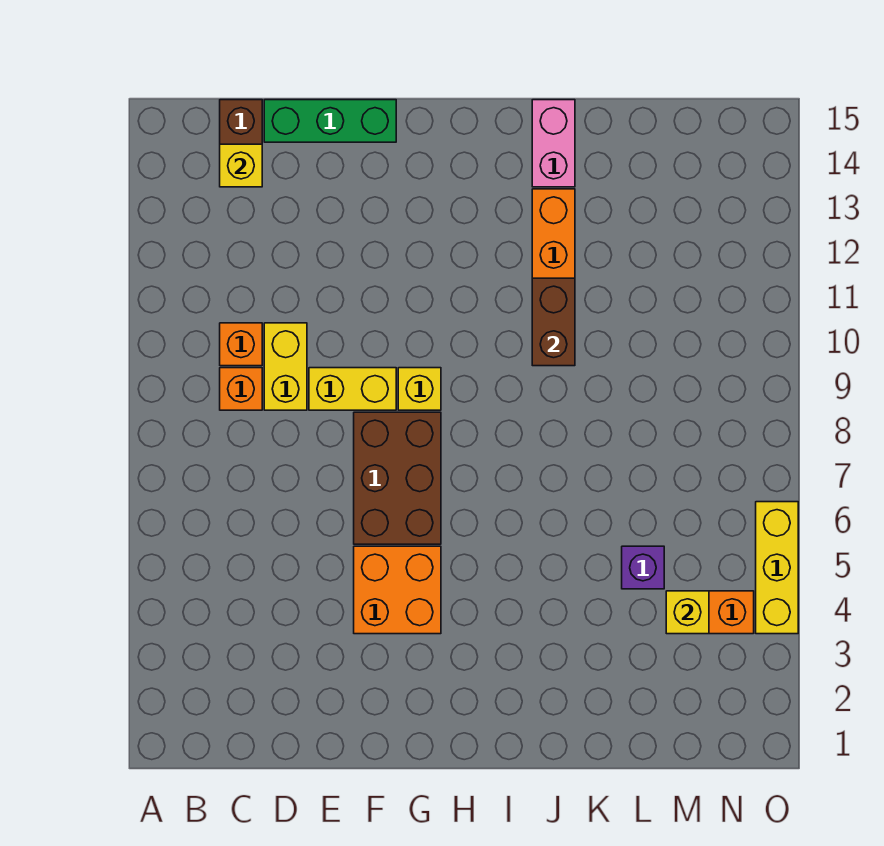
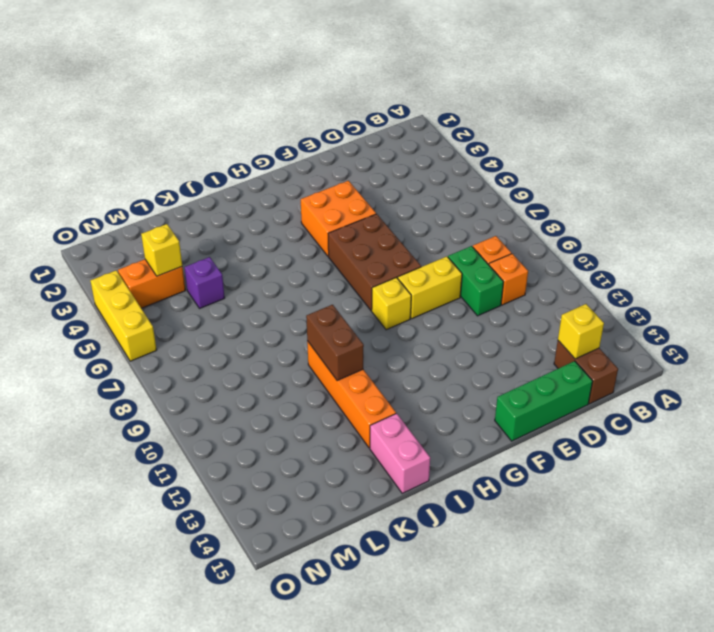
yellow brick D9:D10 level 1 -> green brick D9:D10 level 1

